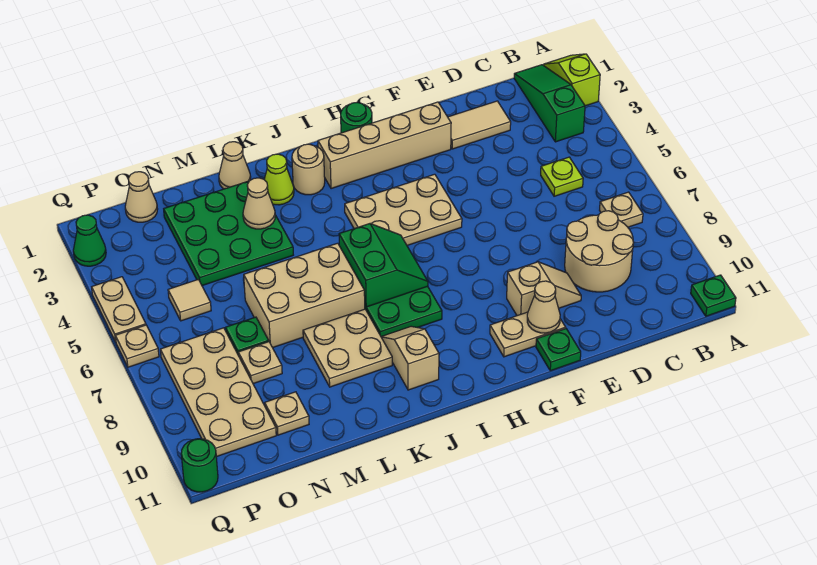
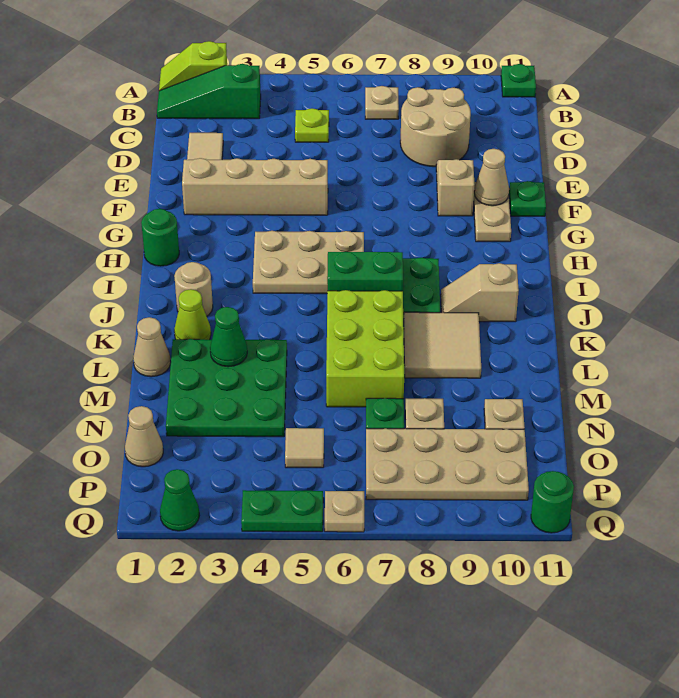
tan brick F2:I2 level 1 -> tan brick F2:F5 level 1
tan plate G4:I5 level 1 -> tan plate H4:I6 level 1
tan brick K6:M7 level 1 -> lime brick K6:M7 level 1
tan plate K8:L9 level 1 -> tan tile K8:L9 level 1
tan cone L3 level 2 -> green cone L3 level 2
tan plate Q4:Q5 level 1 -> green plate Q4:Q5 level 1

